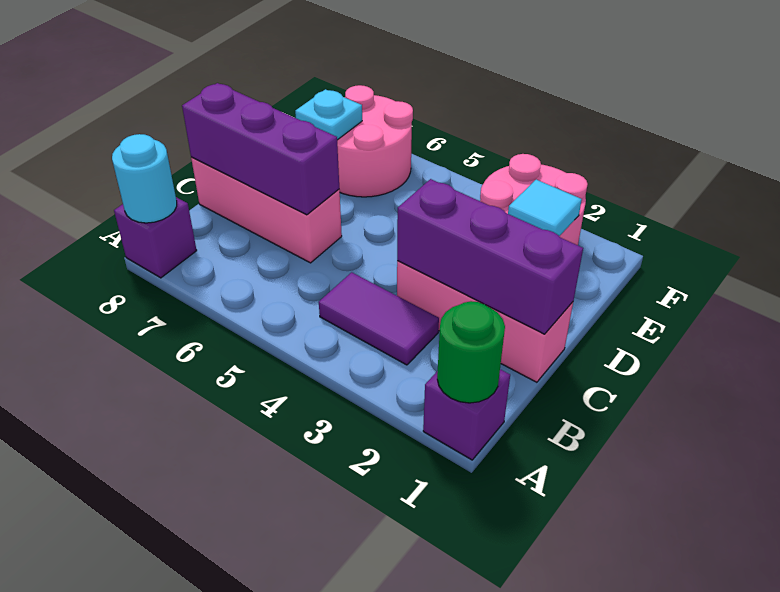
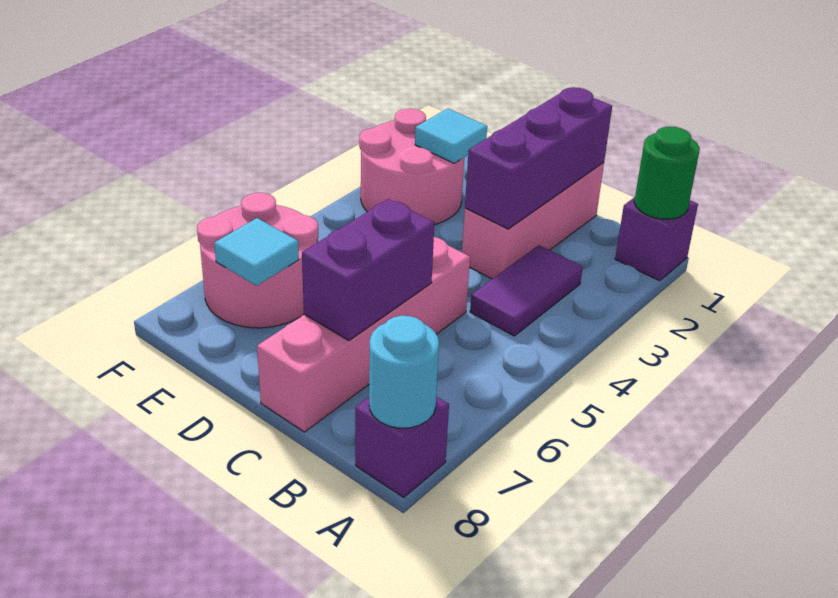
pink brick C6:C8 level 1 -> pink brick C5:C8 level 1
purple brick C6:C8 level 2 -> purple brick C6:C7 level 2
cyan plate E7 level 2 -> cyan tile E7 level 2

